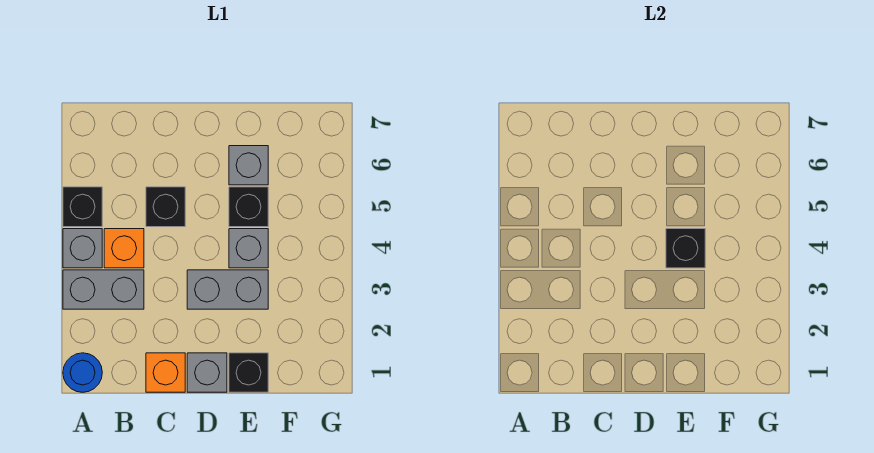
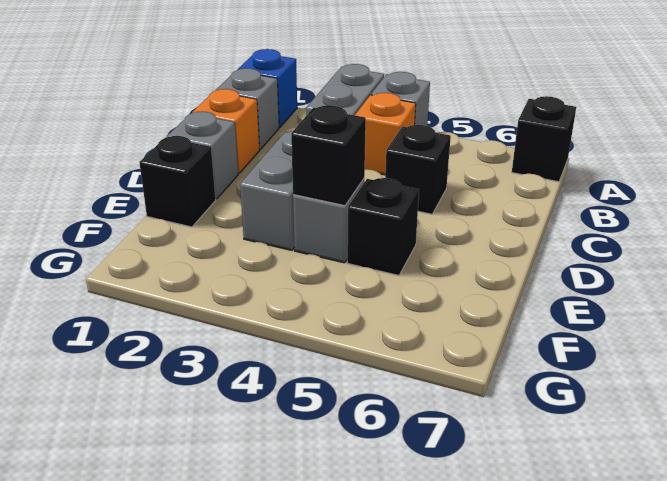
blue round brick A1 level 1 -> blue brick A1 level 1
black brick A5 level 1 -> black brick A7 level 1
grey brick E6 level 1 -> grey brick B1 level 1

